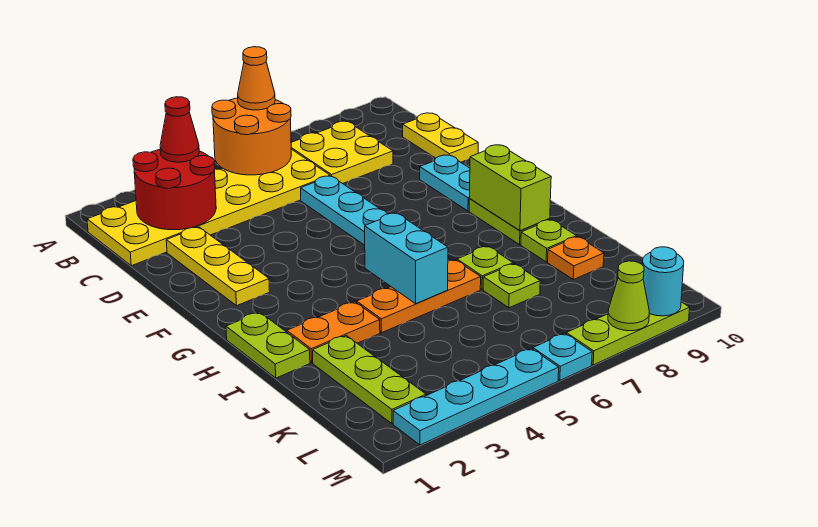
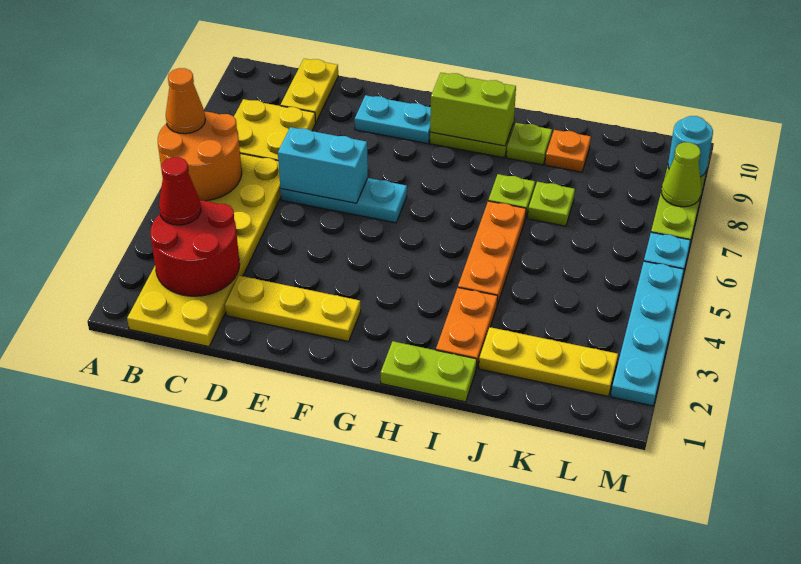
yellow plate C10:D10 level 1 -> yellow plate C9:C10 level 1
cyan brick H5:I5 level 2 -> cyan brick D6:E6 level 2
lime plate J2:L2 level 1 -> yellow plate J2:L2 level 1

